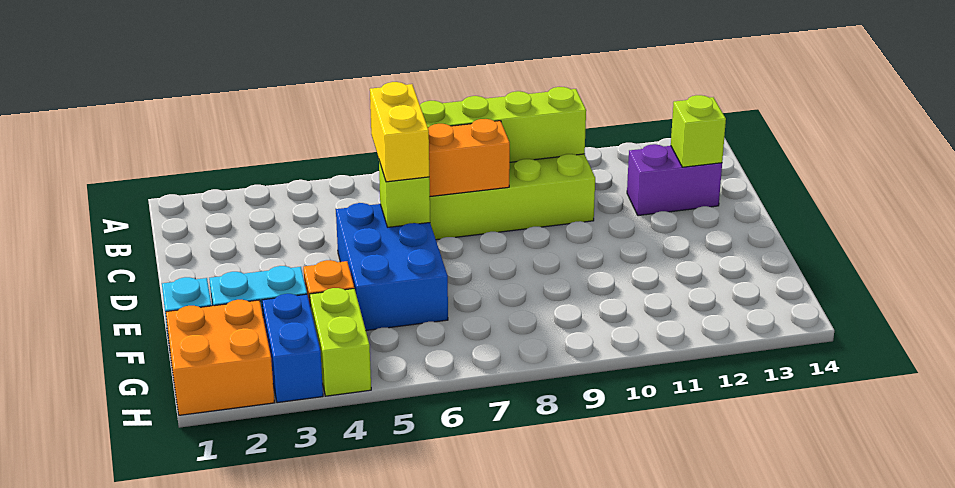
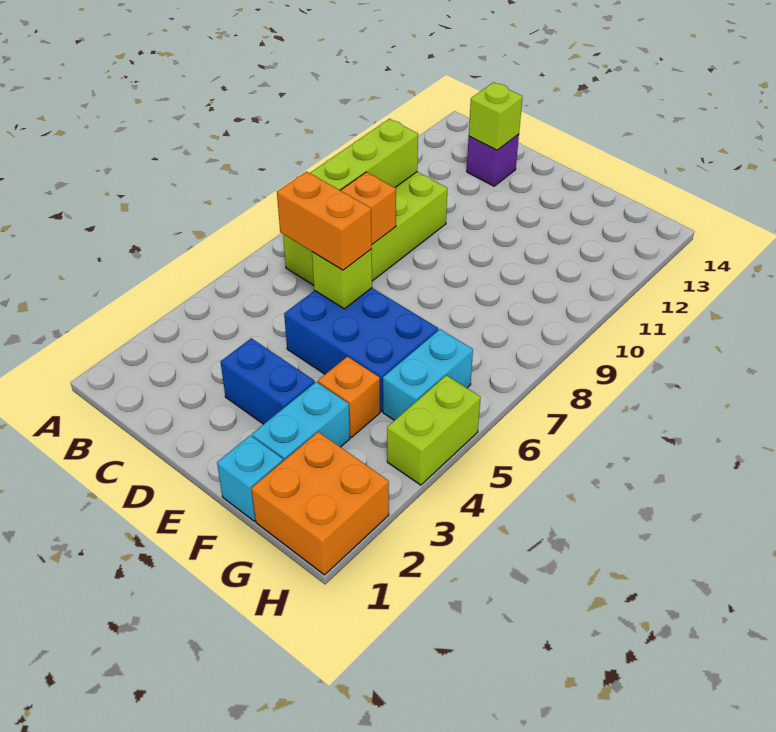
yellow brick C6:D6 level 3 -> orange brick C6:D6 level 3
purple brick C12:C13 level 1 -> purple brick C13 level 1
blue brick G3:H3 level 1 -> blue brick D3:E3 level 1
lime brick G4:H4 level 1 -> lime brick H4:H5 level 1
none -> cyan brick G5:G6 level 1

